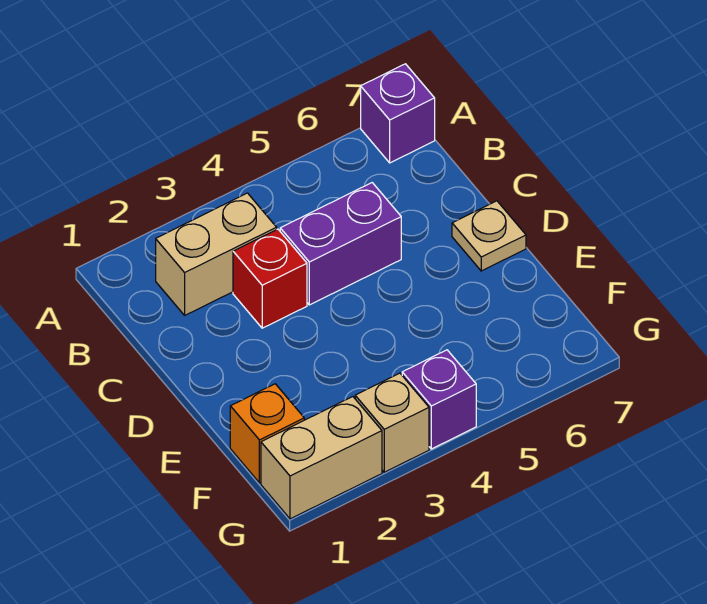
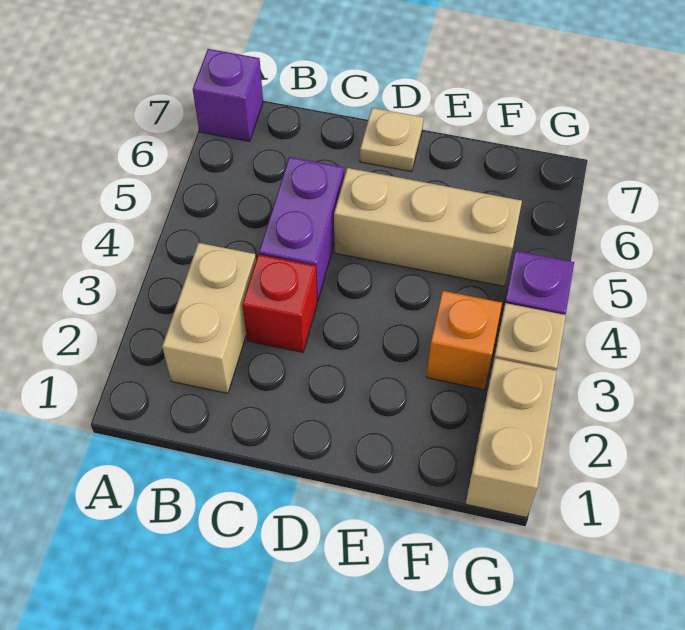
none -> tan brick D5:F5 level 1
orange brick F1 level 1 -> orange brick F3 level 1

